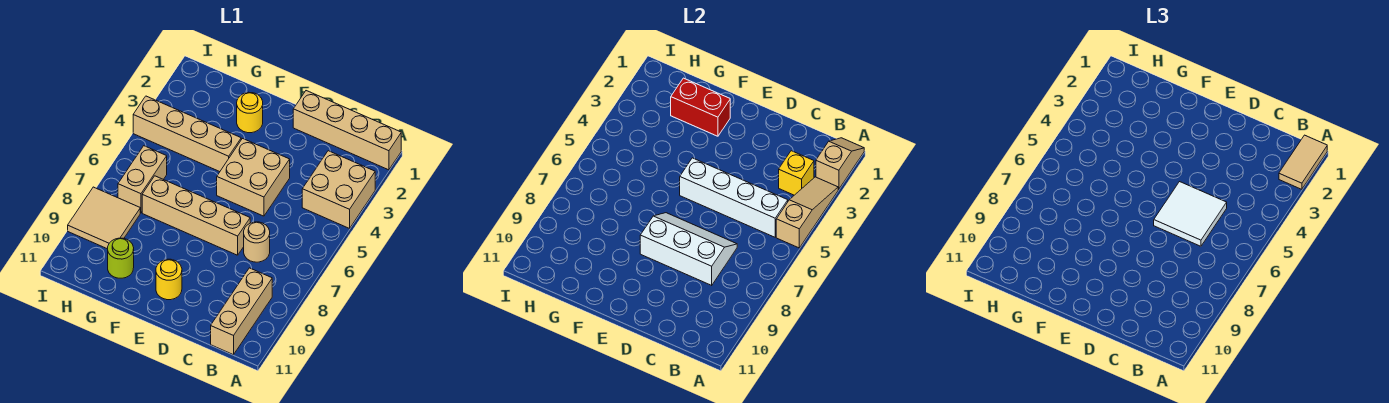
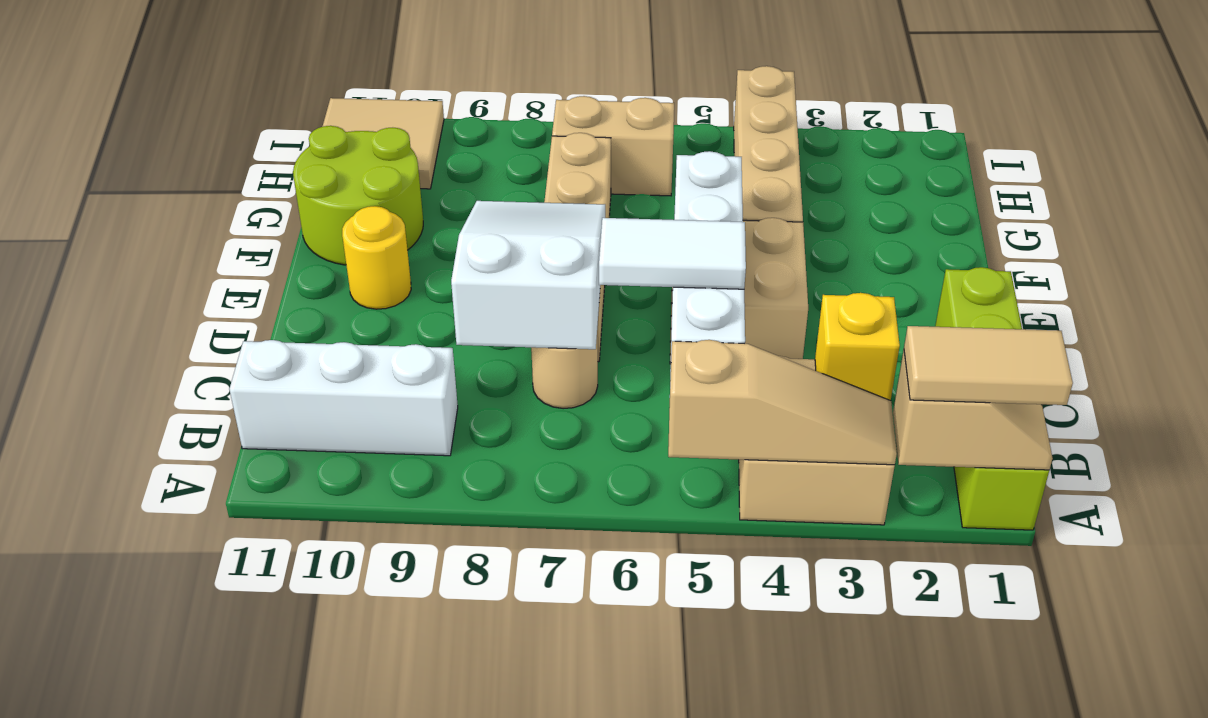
tan brick A1:D1 level 1 -> lime brick A1:D1 level 1
tan brick B9:B11 level 1 -> white brick B9:B11 level 1
white tile C5:D6 level 3 -> white tile C5:C6 level 3
white slope C7:E8 level 2 top 8 -> white slope C7:E8 level 2 top C
yellow round brick F2 level 1 -> none
red brick F2:G2 level 2 -> none
lime round brick G10 level 1 -> lime round brick F10:G11 level 1
tan tile H8:I9 level 1 -> tan tile H10:I11 level 1

